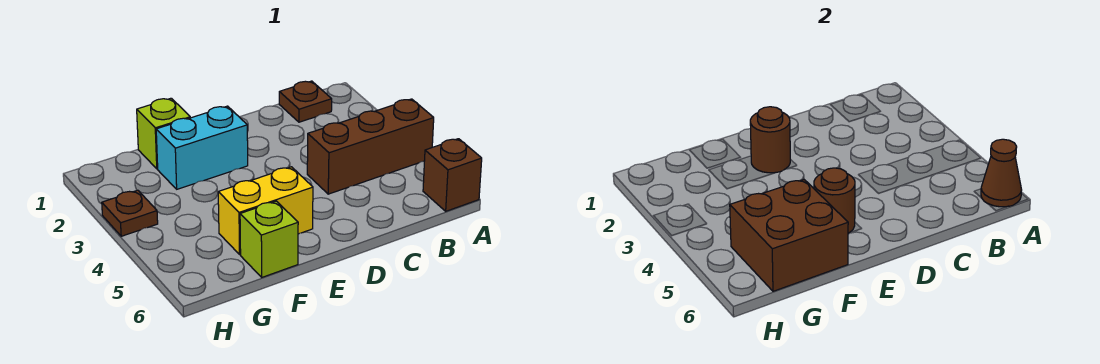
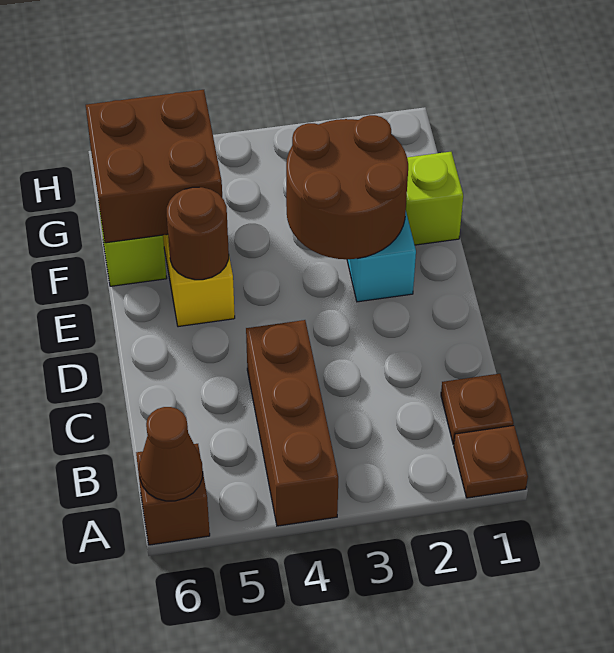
brown round brick E2 level 2 -> brown round brick E2:F3 level 2
brown plate H3 level 1 -> brown plate A1 level 1

